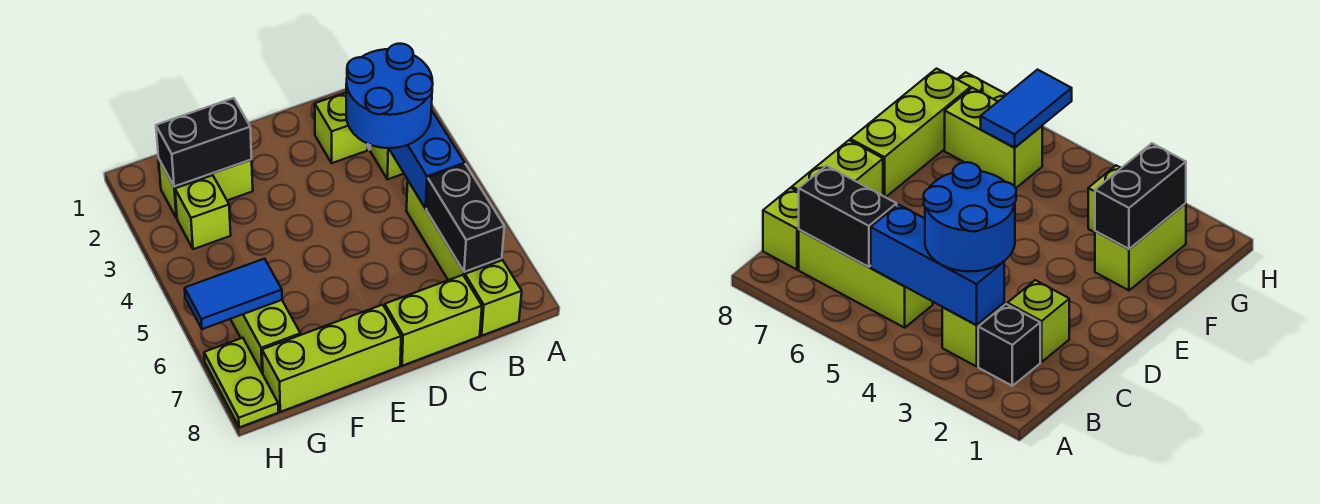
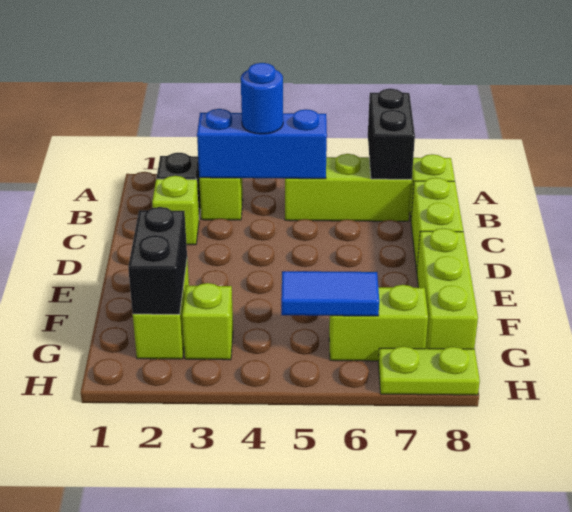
blue round brick B3:C4 level 3 -> blue round brick B4 level 3
black brick B6:B7 level 2 -> black brick A7:B7 level 2
blue tile G6:H6 level 2 -> blue tile G5:G6 level 2

